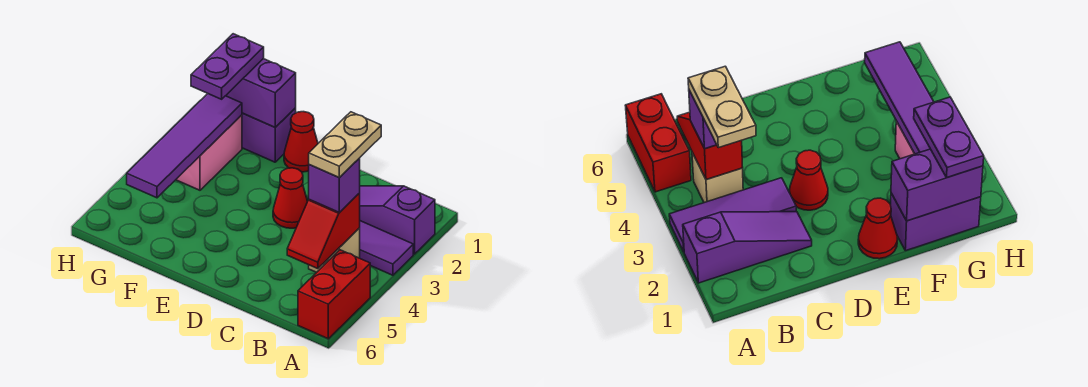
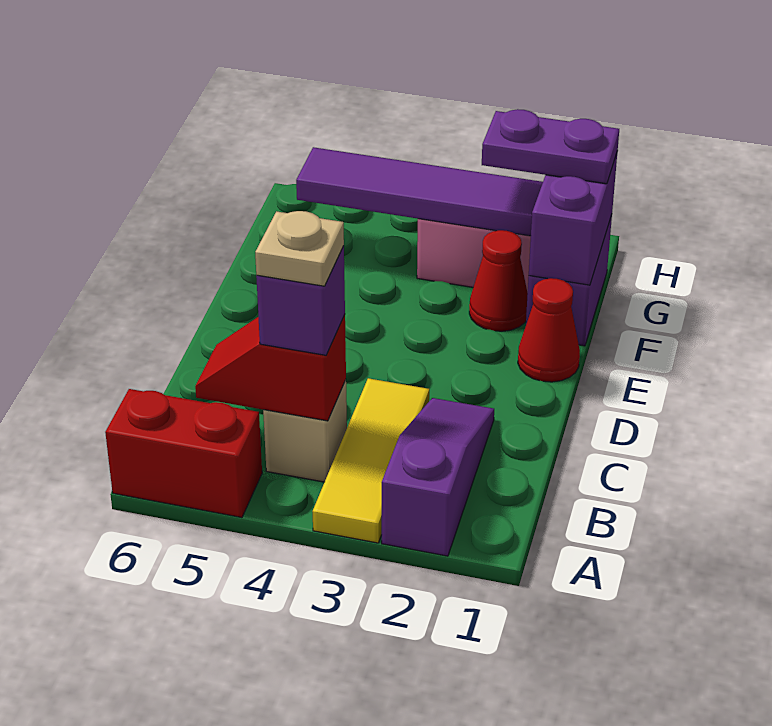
purple tile A3:C3 level 1 -> yellow tile A3:C3 level 1
tan plate B3:B4 level 4 -> tan plate B4 level 4
red cone D3 level 1 -> red cone F2 level 1

